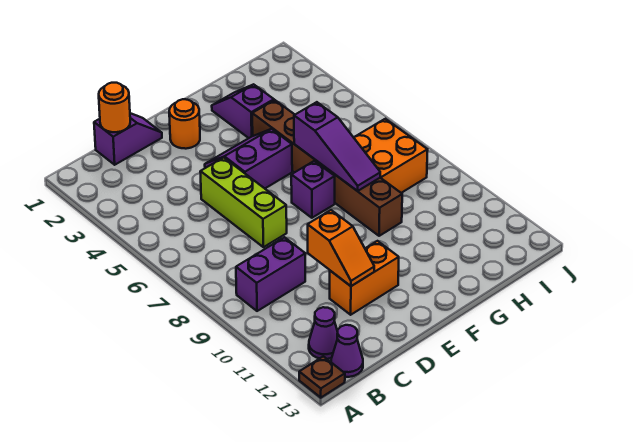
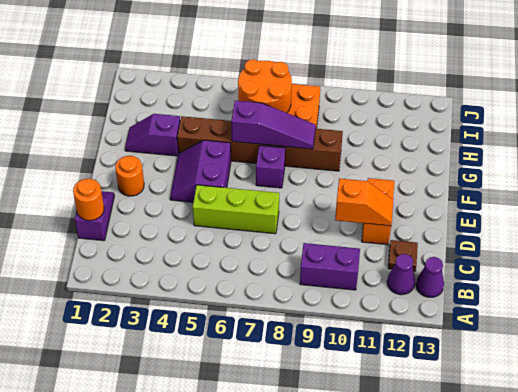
brown plate A13 level 1 -> brown plate C12 level 1
purple brick B9:C9 level 1 -> purple brick B9:B10 level 1
none -> orange round brick H6:I7 level 2

